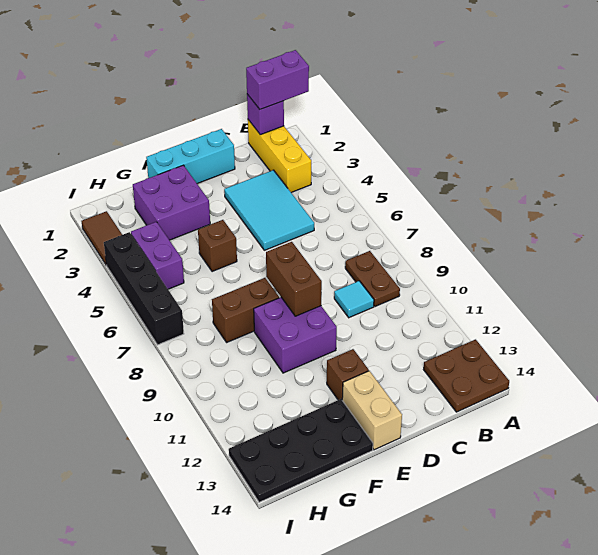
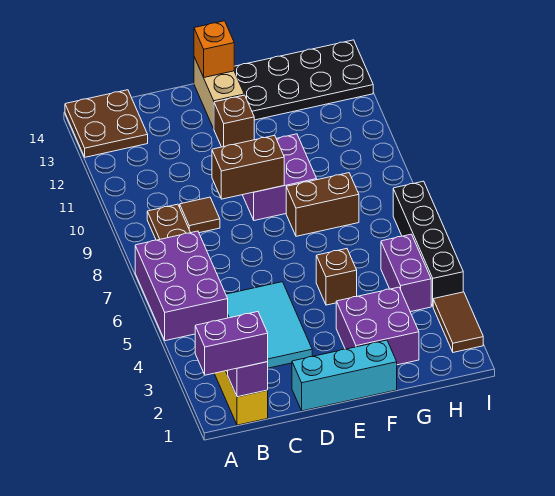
none -> purple brick A5:B7 level 1
cyan tile C9 level 1 -> brown tile C9 level 1
brown brick E8:E9 level 2 -> brown brick D9:E9 level 2
none -> orange brick E14 level 2

